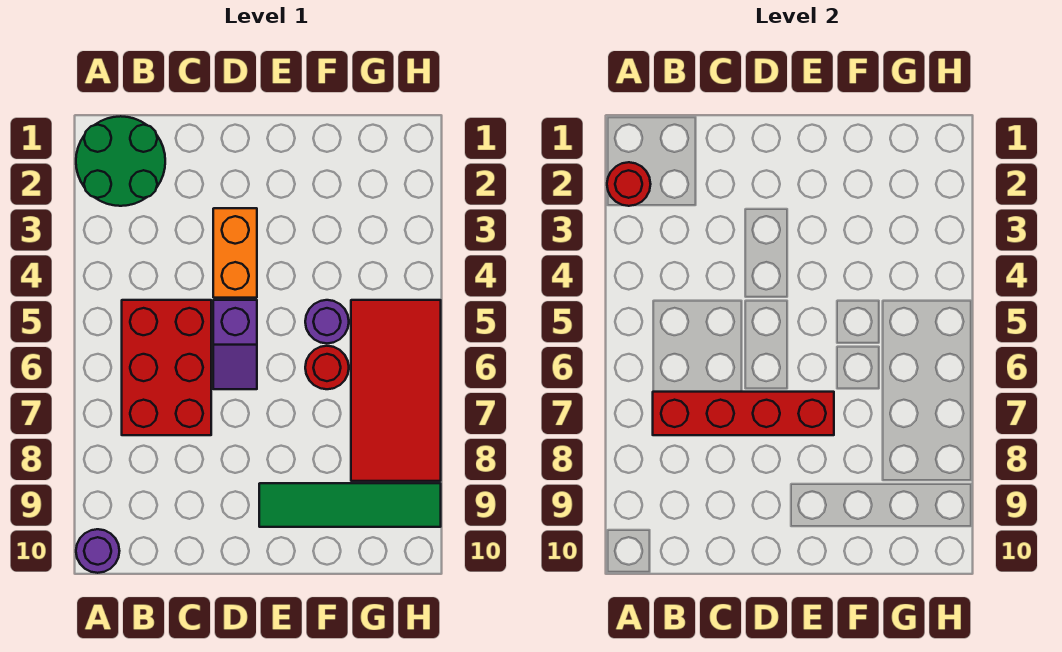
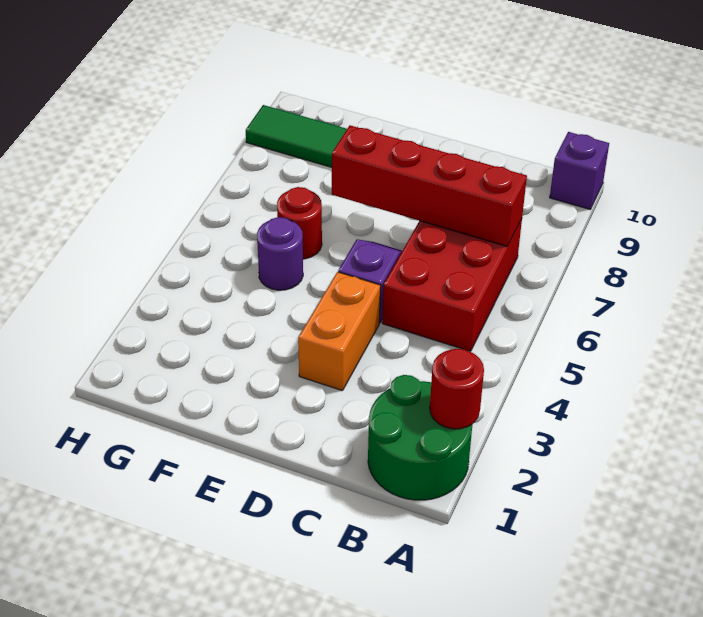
purple round brick A10 level 1 -> purple brick A10 level 1
red tile G5:H8 level 1 -> none

